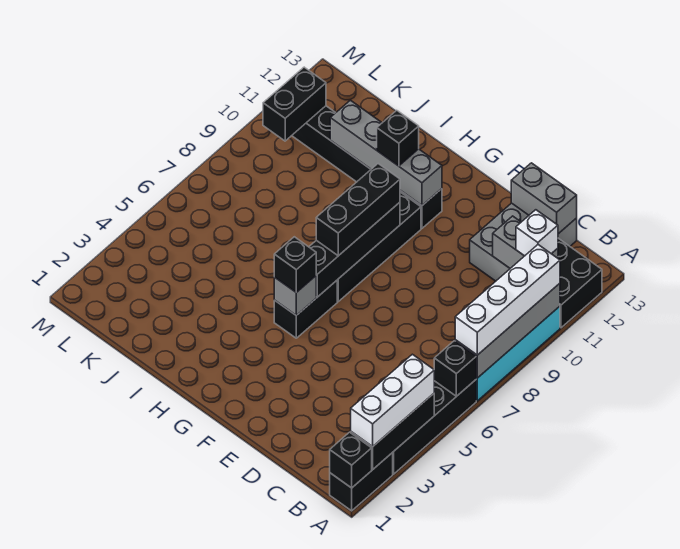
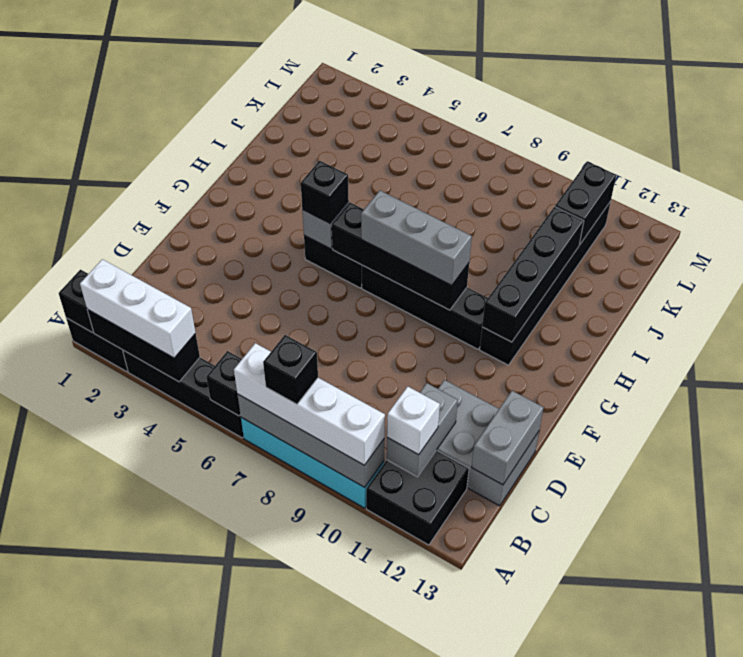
black brick G7:G9 level 3 -> grey brick G7:G9 level 3
grey brick G11:J11 level 2 -> black brick G11:J11 level 2
black brick H11 level 3 -> black brick A8 level 4
black brick L10:L11 level 2 -> black brick K11:L11 level 2

